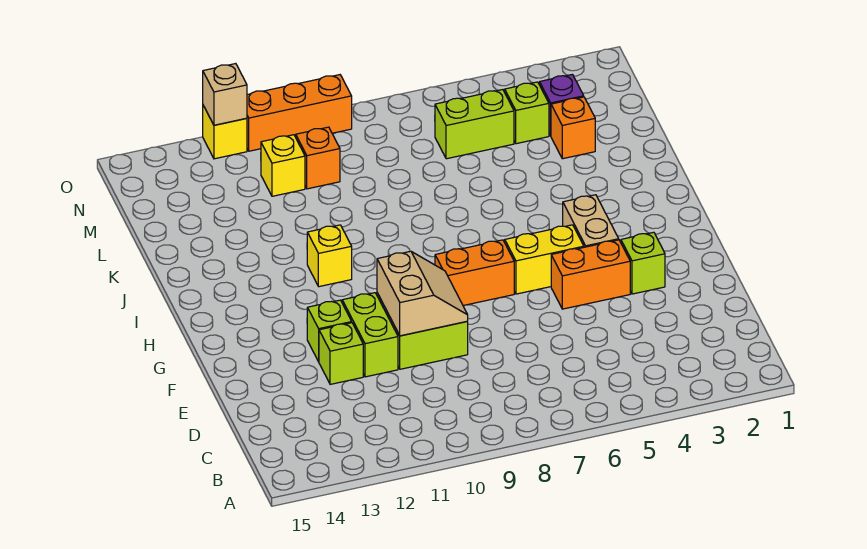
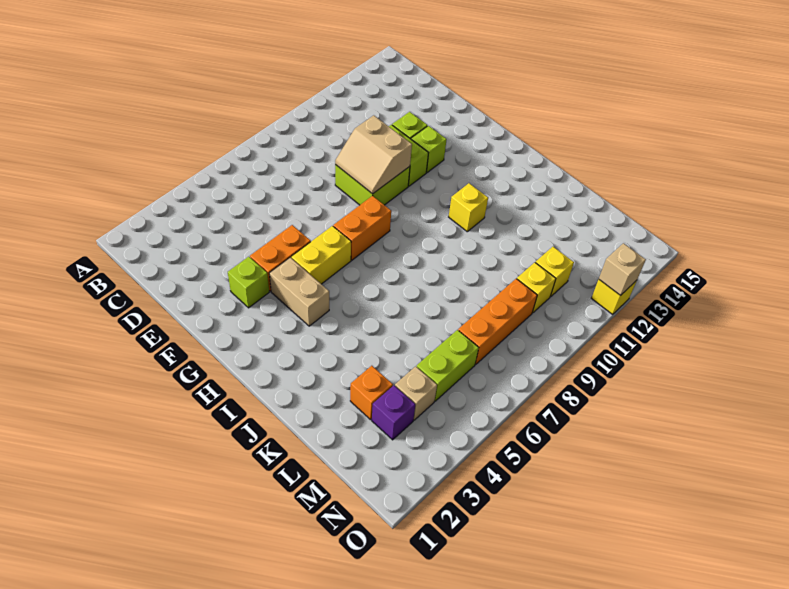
lime brick M4 level 1 -> tan brick M4 level 1
orange brick M10 level 1 -> yellow brick M10 level 1
orange brick O9:O11 level 1 -> orange brick M7:M9 level 1

